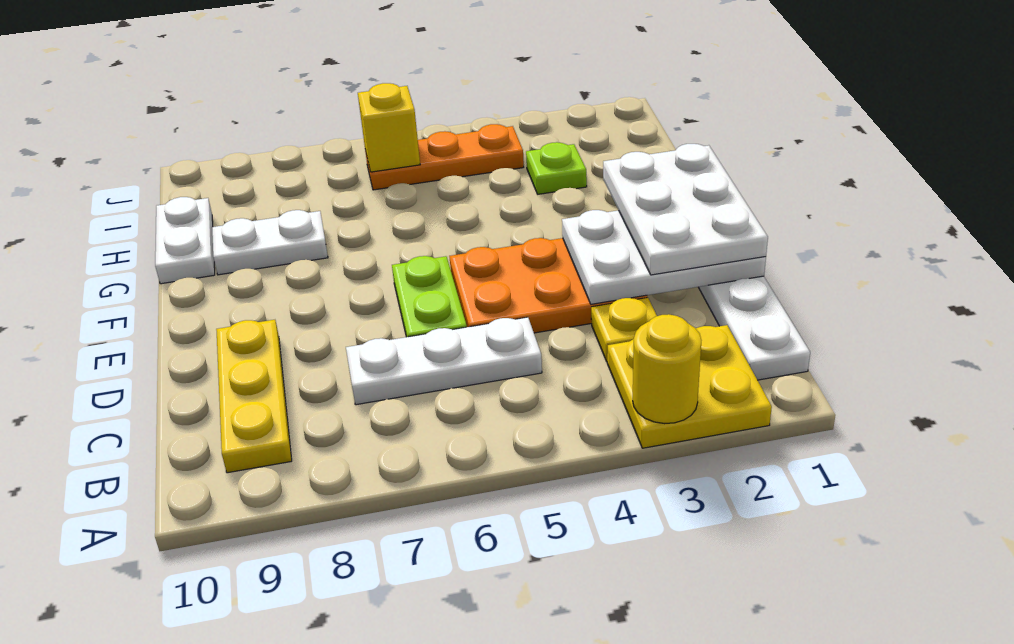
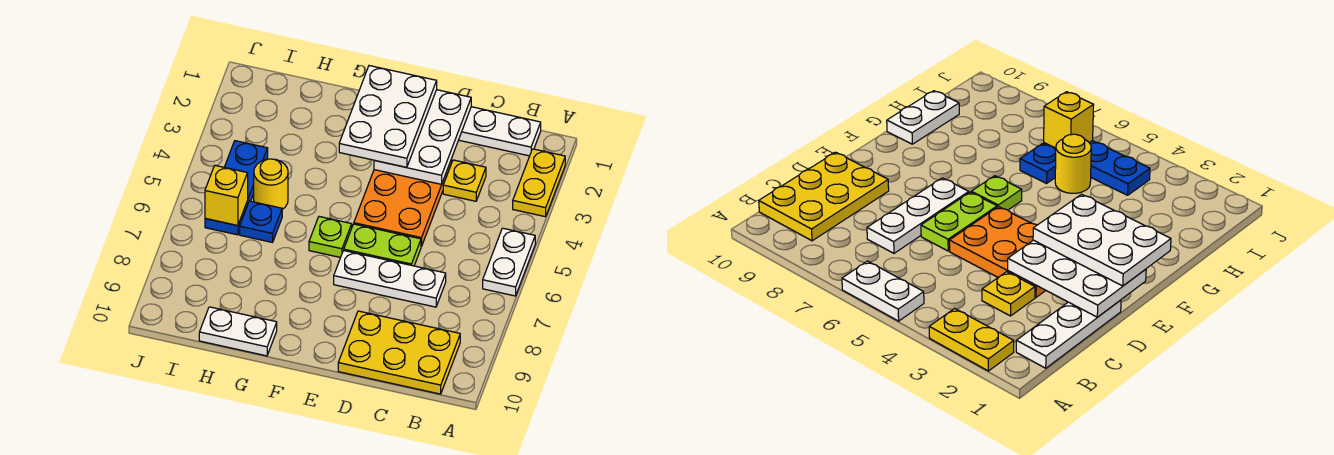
yellow plate A2:B3 level 1 -> yellow plate A2:A3 level 1
yellow round brick A3 level 2 -> yellow round brick H5 level 1
yellow plate B9:D9 level 1 -> yellow plate B9:D10 level 1
white plate C5:C7 level 1 -> white plate C7:E7 level 1
white plate D1:F2 level 3 -> white plate E1:F3 level 3
white plate G8:G9 level 1 -> white plate A5:A6 level 1
lime plate H3 level 1 -> lime plate F6 level 1
none -> blue plate H6 level 1
orange plate I4:I6 level 1 -> blue plate I4:I6 level 1

